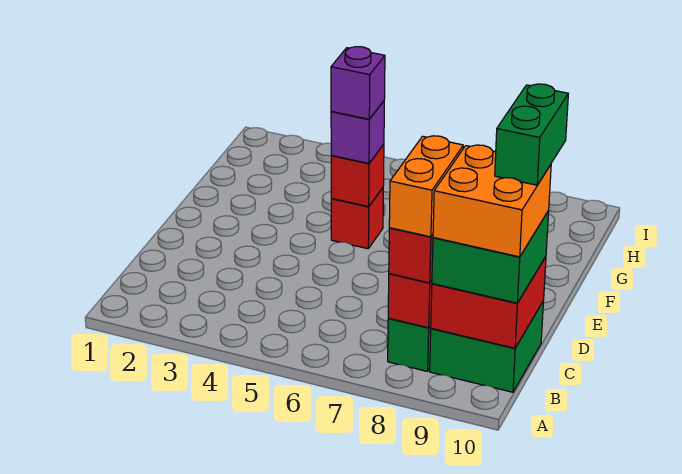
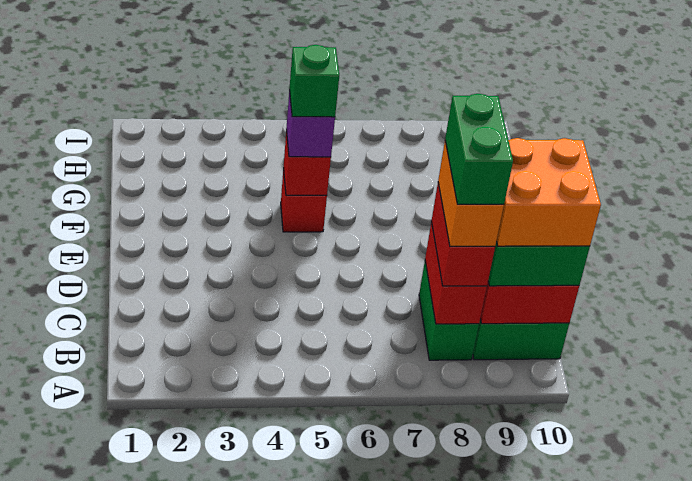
green brick C10:D10 level 5 -> green brick B8:C8 level 5
purple brick F5 level 4 -> green brick F5 level 4

